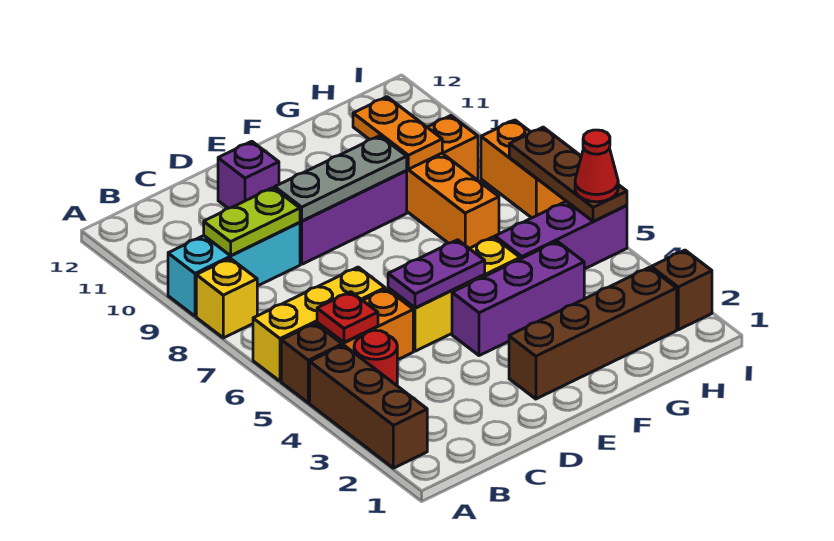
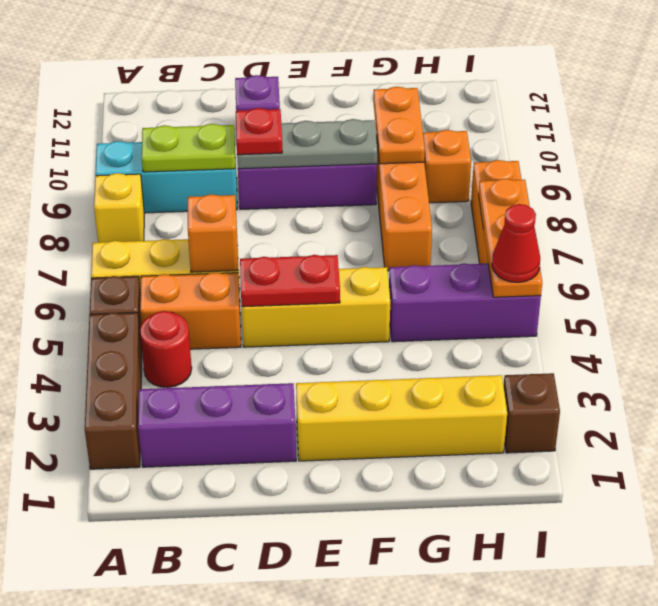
red plate B5 level 2 -> red plate D9 level 3
none -> orange brick C6 level 2
purple plate D5:E5 level 2 -> red plate D5:E5 level 2
brown brick E2:H2 level 1 -> yellow brick E2:H2 level 1
purple brick E4:G4 level 1 -> purple brick B2:D2 level 1
brown plate I5:I7 level 2 -> orange plate I5:I7 level 2

